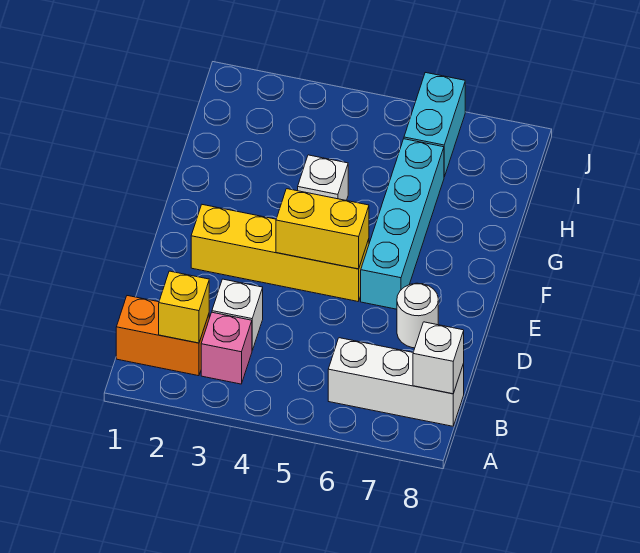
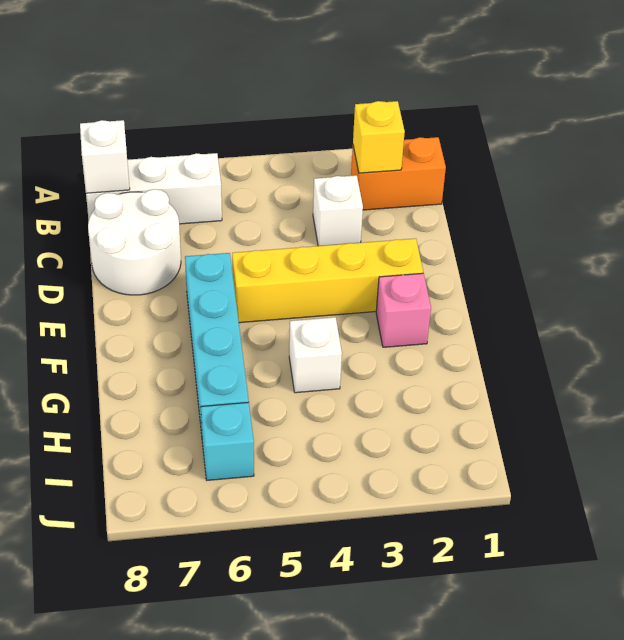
pink brick B3 level 1 -> pink brick F2 level 1
white round brick D7 level 1 -> white round brick C7:D8 level 1
yellow brick E4:E5 level 2 -> none
cyan brick I6:J6 level 1 -> cyan brick I6 level 1

